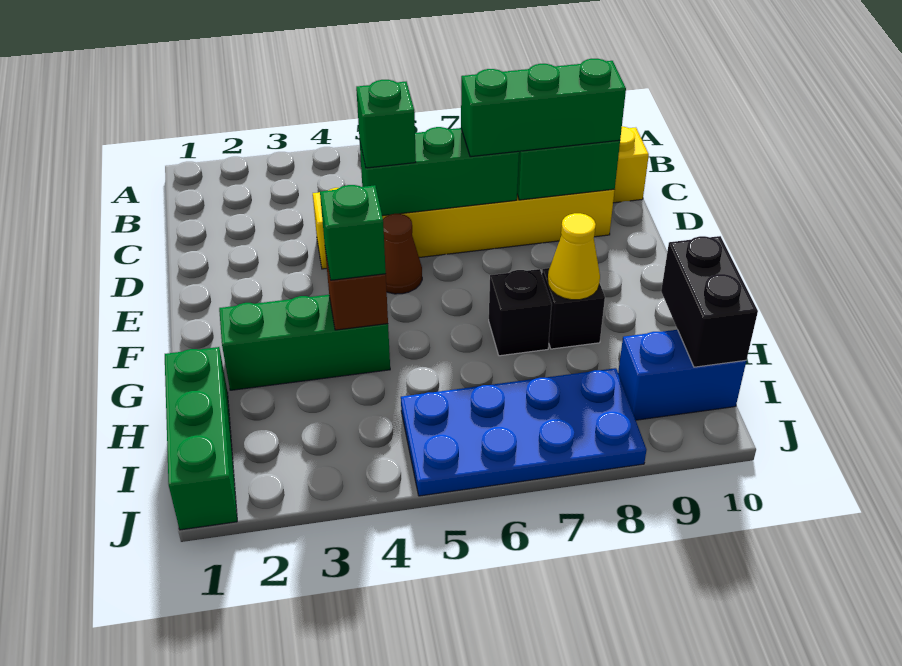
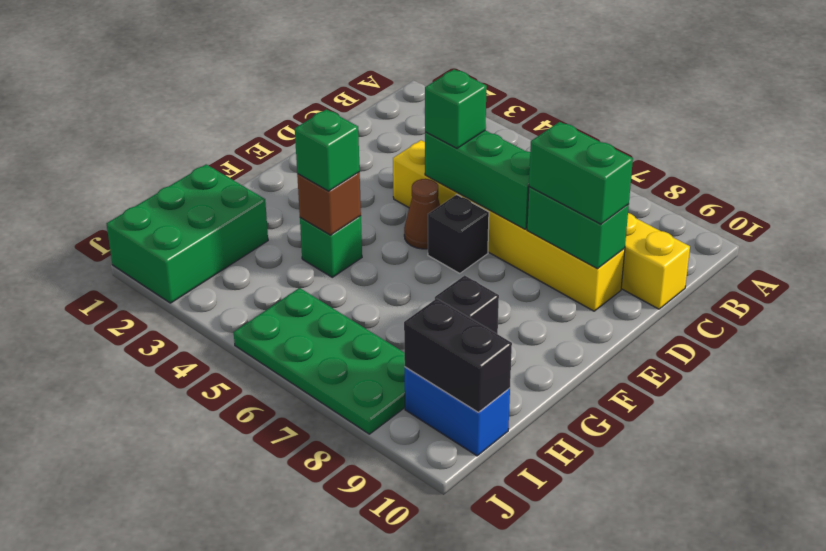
green brick D7:D9 level 3 -> green brick D8:D9 level 3
green brick G2:G4 level 1 -> green brick G4 level 1
black brick G7 level 1 -> black brick E6 level 1
yellow cone G8 level 2 -> none
green brick H1:J1 level 1 -> green brick H1:J2 level 1
black brick H10:I10 level 2 -> black brick I9:I10 level 2
blue plate I5:J8 level 1 -> green plate I5:J8 level 1

